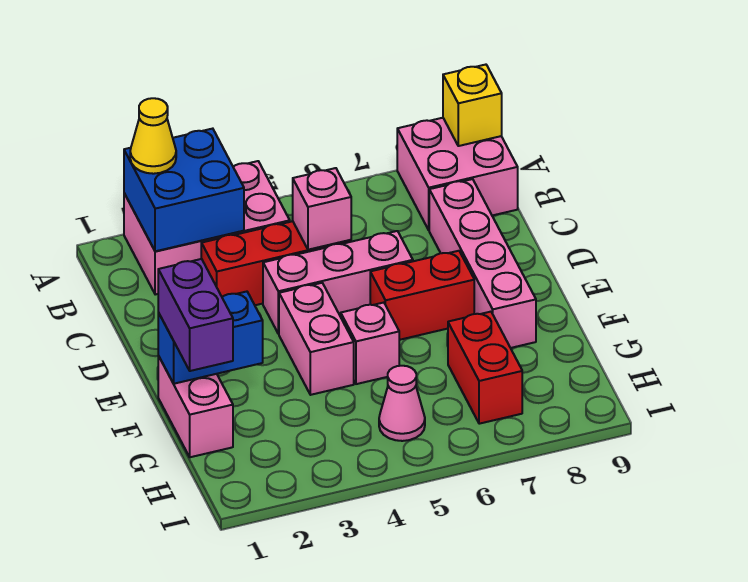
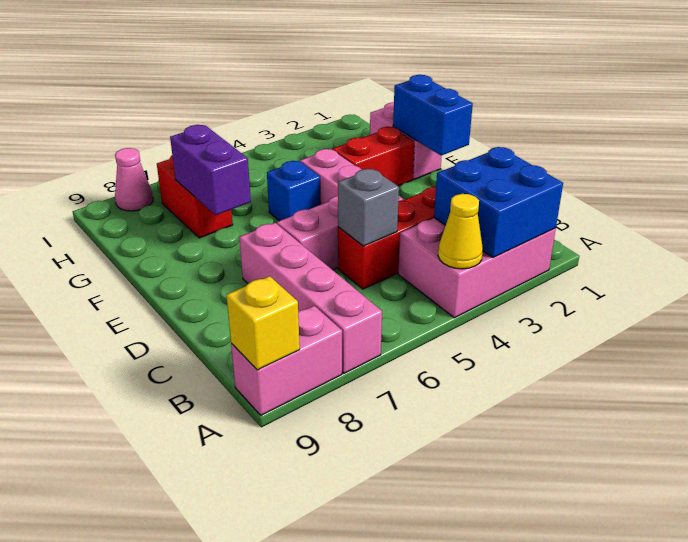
yellow cone A2 level 3 -> yellow cone A4 level 2
pink brick A8:B9 level 1 -> pink brick A8:A9 level 1
pink brick C5 level 2 -> grey brick C5 level 2
pink brick C8:F8 level 1 -> pink brick A7:D7 level 1
red brick E6:E7 level 1 -> red brick F2:F3 level 1
blue brick F1:F2 level 2 -> blue brick E1:F1 level 2
purple brick F1:G1 level 3 -> purple brick F7:G7 level 2
pink brick F5 level 1 -> blue brick F5 level 1
pink cone H5 level 1 -> pink cone I8 level 1

